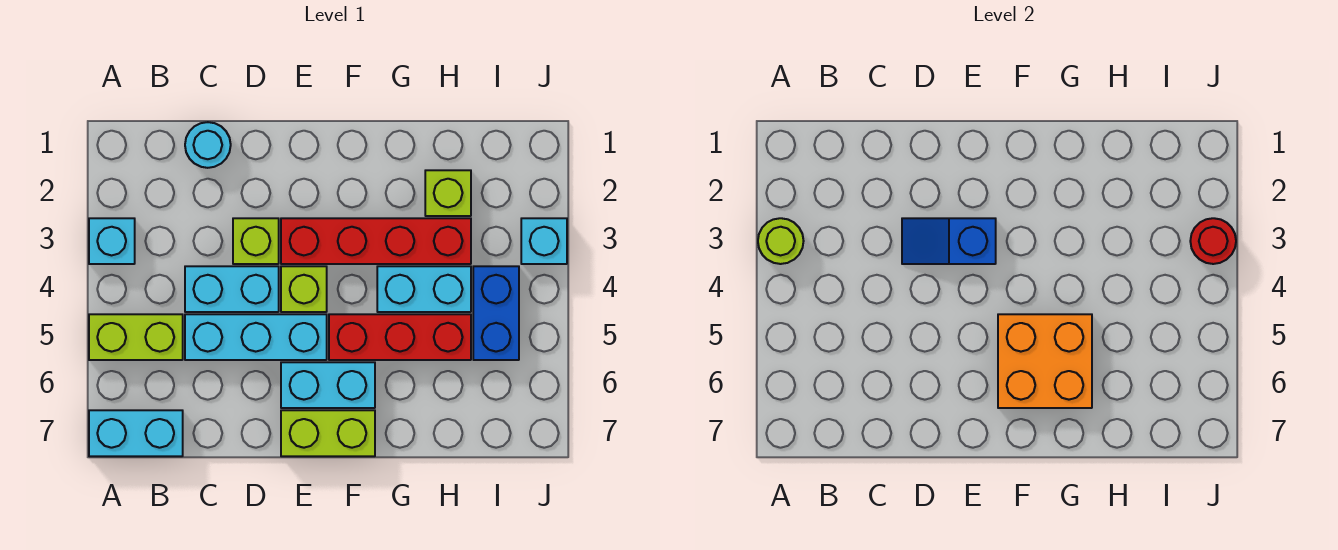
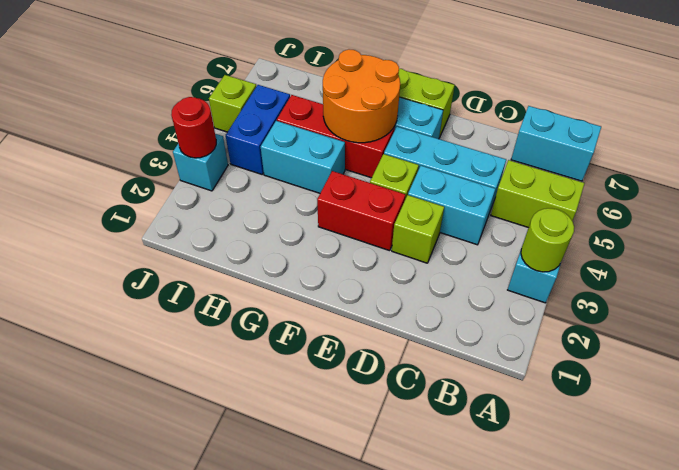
cyan round brick C1 level 1 -> none
blue slope D3:E3 level 2 top E -> none
red brick E3:H3 level 1 -> red brick E3:F3 level 1
orange brick F5:G6 level 2 -> orange round brick F5:G6 level 2
lime brick H2 level 1 -> lime brick J5 level 1

